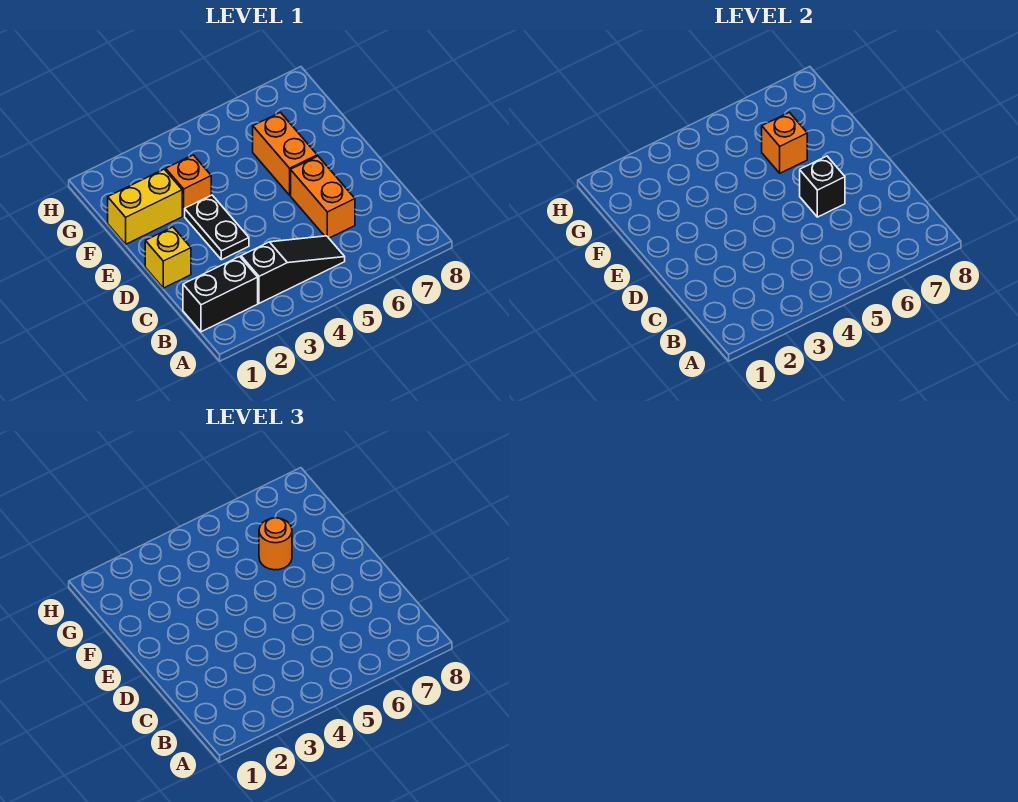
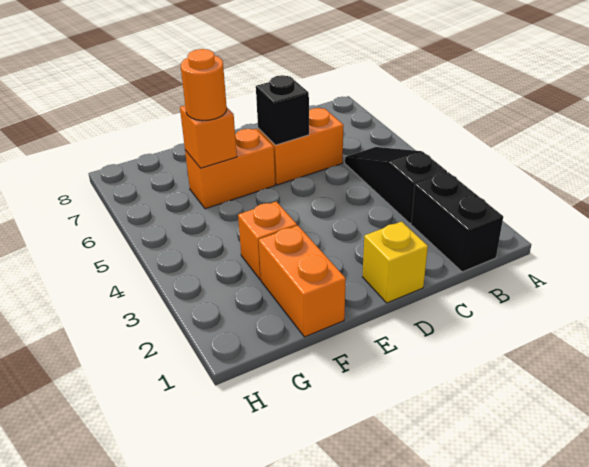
black plate D3:E3 level 1 -> none
yellow brick F1:F2 level 1 -> orange brick F1:F2 level 1

